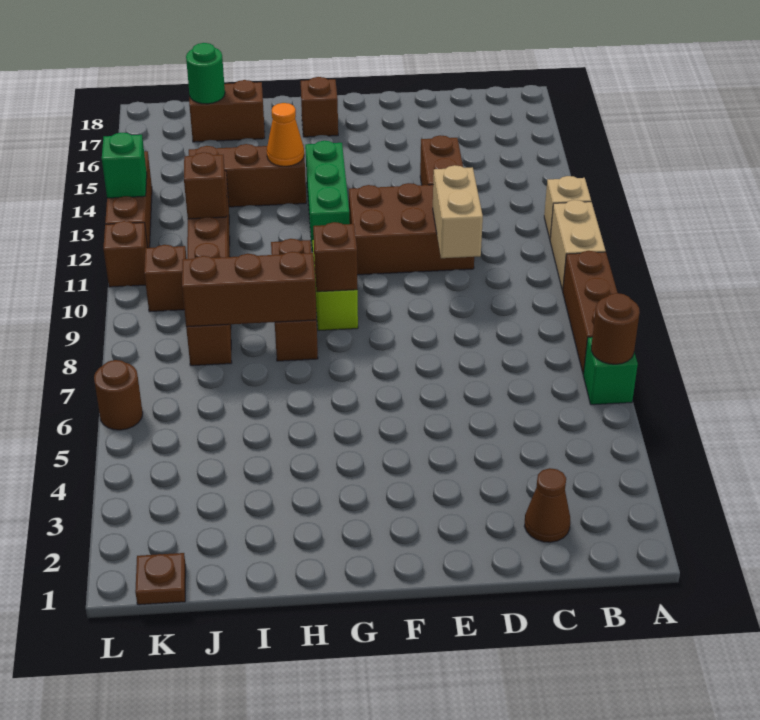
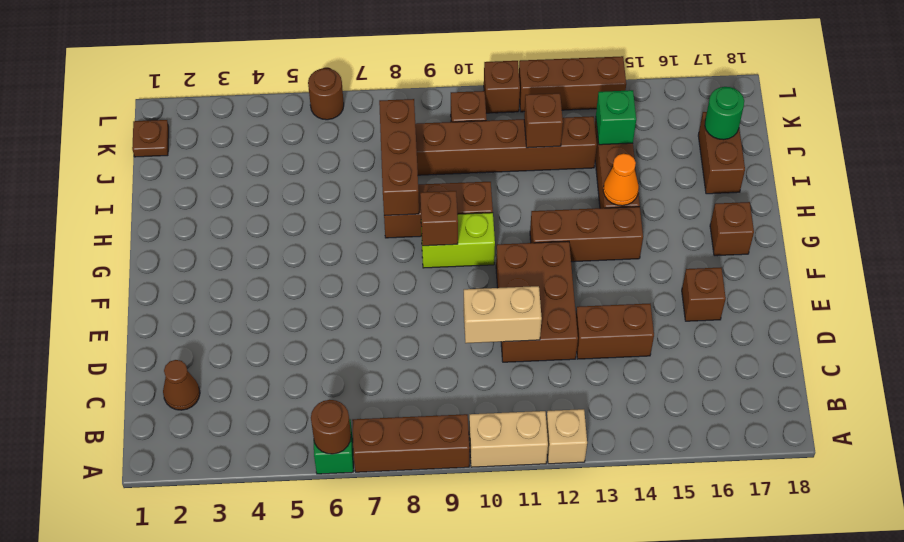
none -> brown brick E16 level 1
green brick G12:G14 level 1 -> brown brick G12:G14 level 1
green brick L13 level 2 -> green brick J14 level 2

